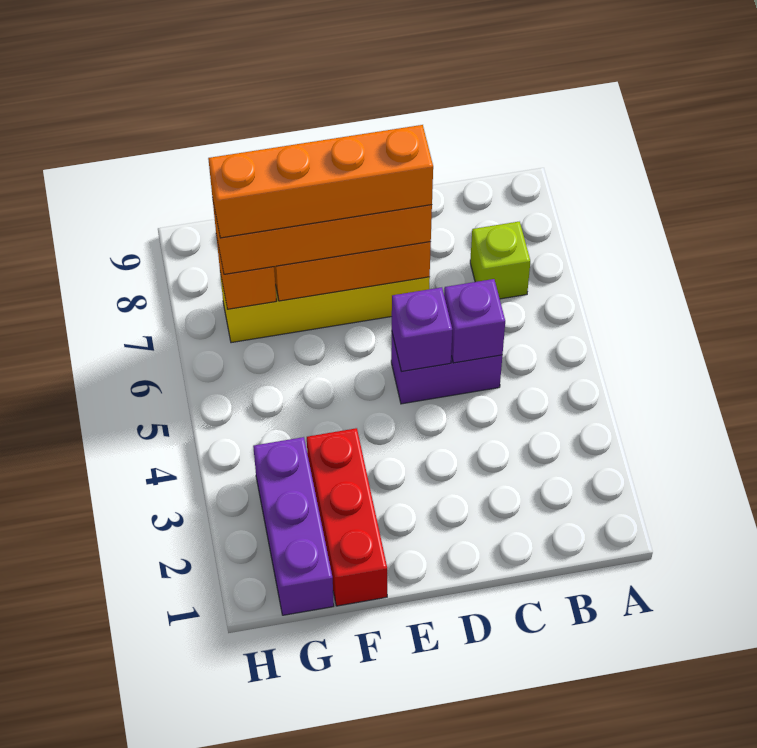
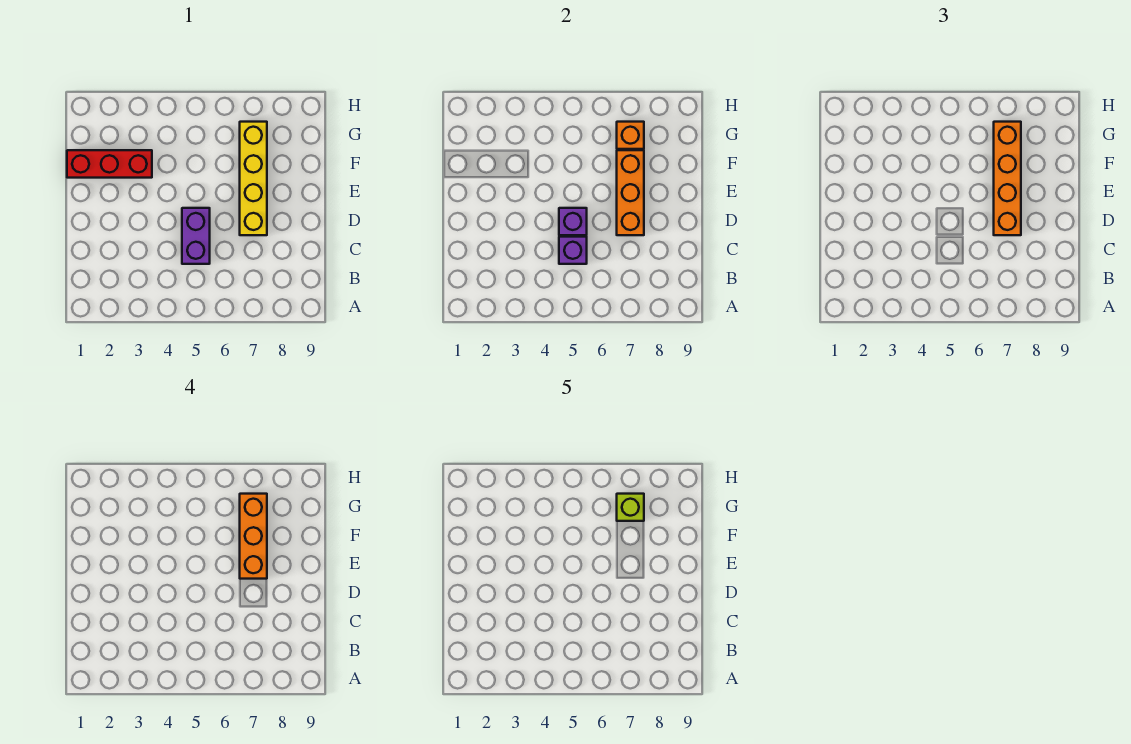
lime brick B7 level 1 -> lime brick G7 level 5
orange brick D7:G7 level 4 -> orange brick E7:G7 level 4
purple brick G1:G3 level 1 -> none

